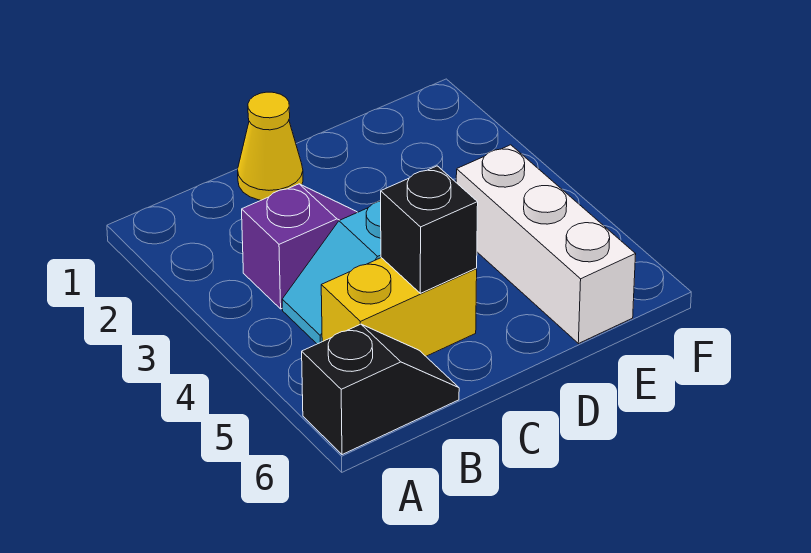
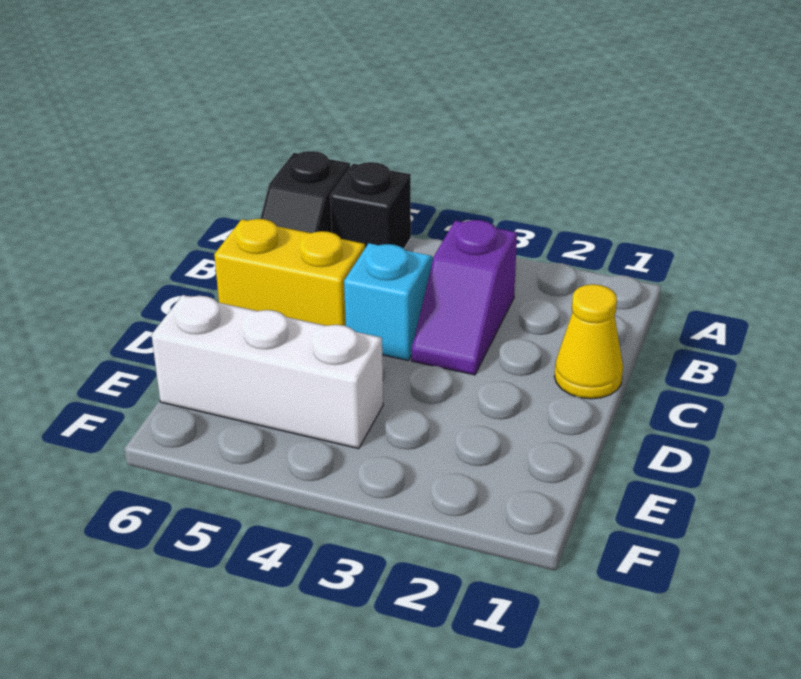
yellow brick B5:C5 level 1 -> yellow brick C5:C6 level 1
black brick C5 level 2 -> black brick A5 level 1

